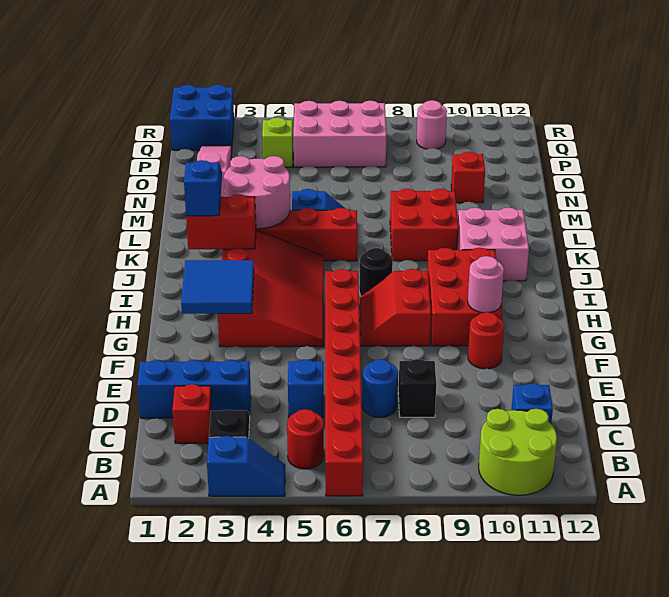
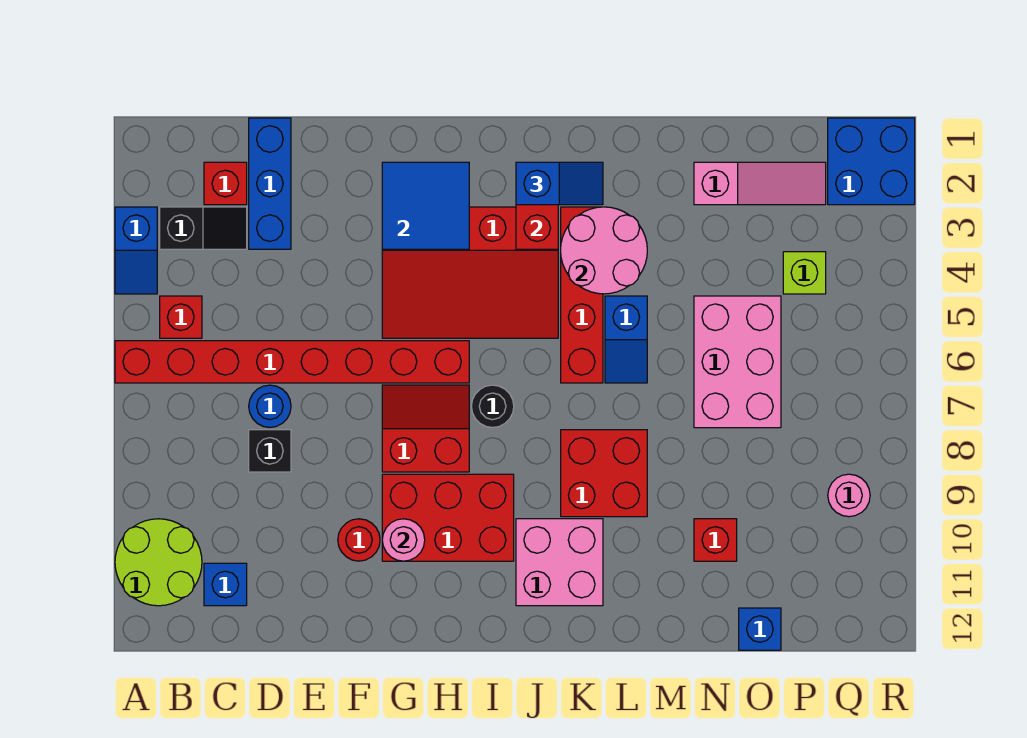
red round brick B5 level 1 -> red brick B5 level 1
blue brick D5 level 1 -> blue brick O12 level 1
pink brick P5:Q7 level 1 -> pink brick N5:O7 level 1

